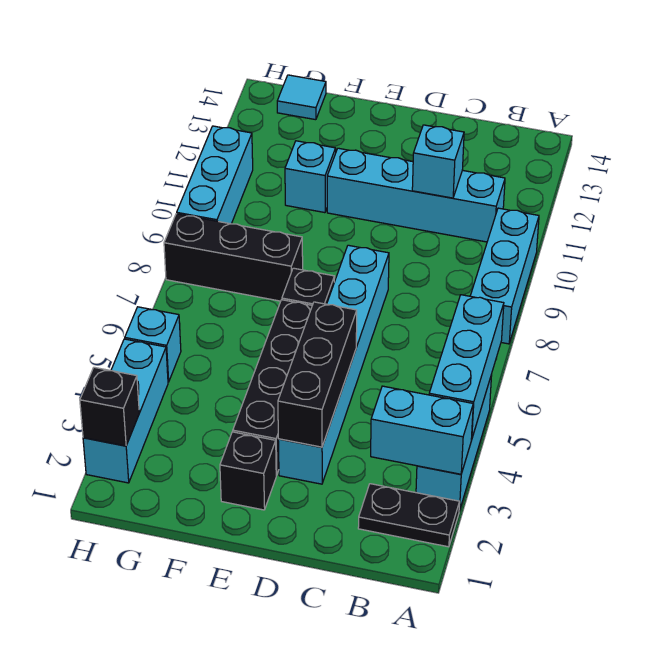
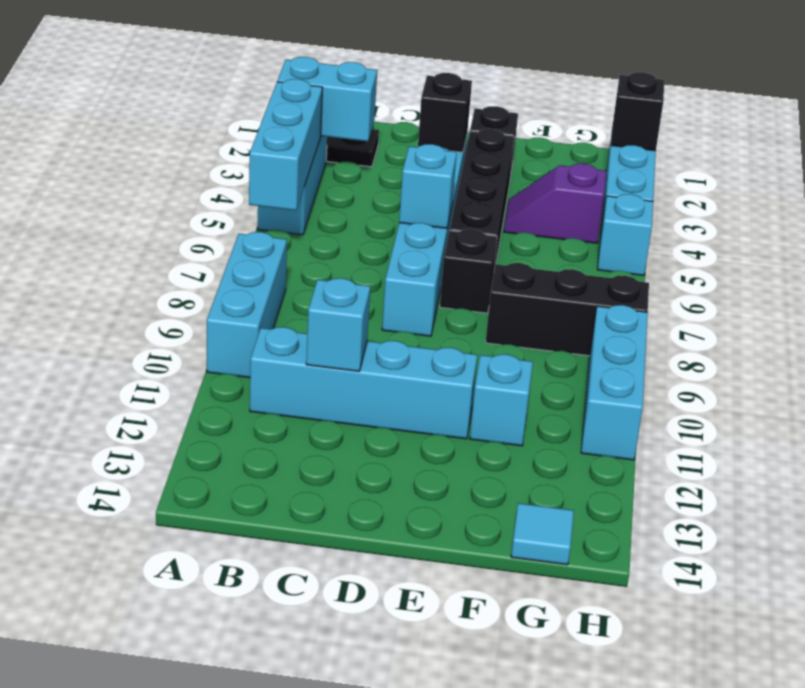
black brick D3:D5 level 2 -> black brick D3 level 2
none -> cyan brick D6 level 2
none -> purple slope F4:G4 level 1 top G

